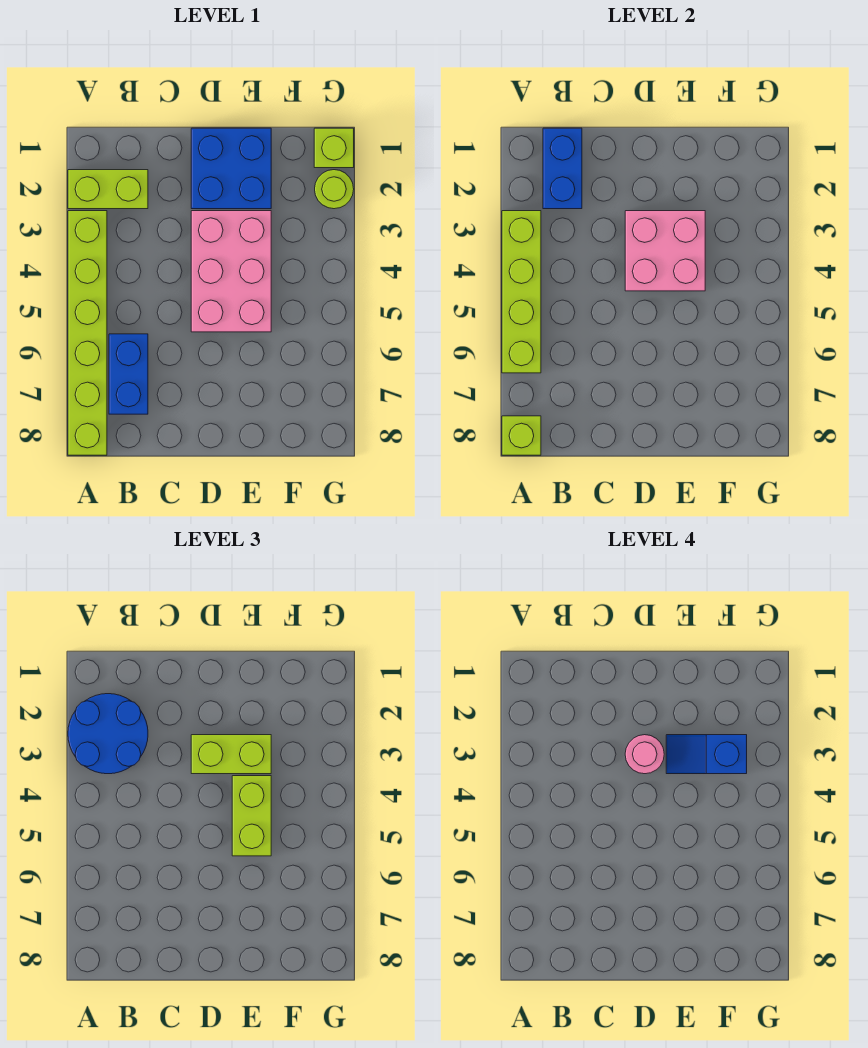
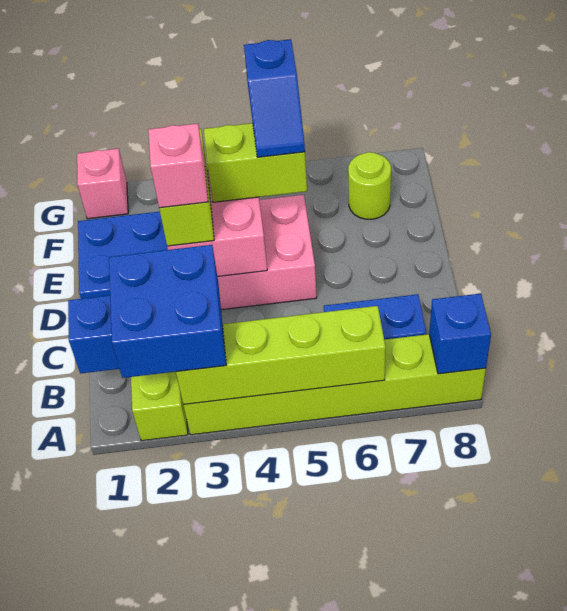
blue round brick A2:B3 level 3 -> blue brick A2:B3 level 3
lime brick A8 level 2 -> blue brick A8 level 2
pink round brick D3 level 4 -> pink brick D3 level 4
blue slope E3:F3 level 4 top F -> blue slope E5:F5 level 4 top F
lime brick G1 level 1 -> pink brick G1 level 1
lime round brick G2 level 1 -> lime round brick F7 level 1

